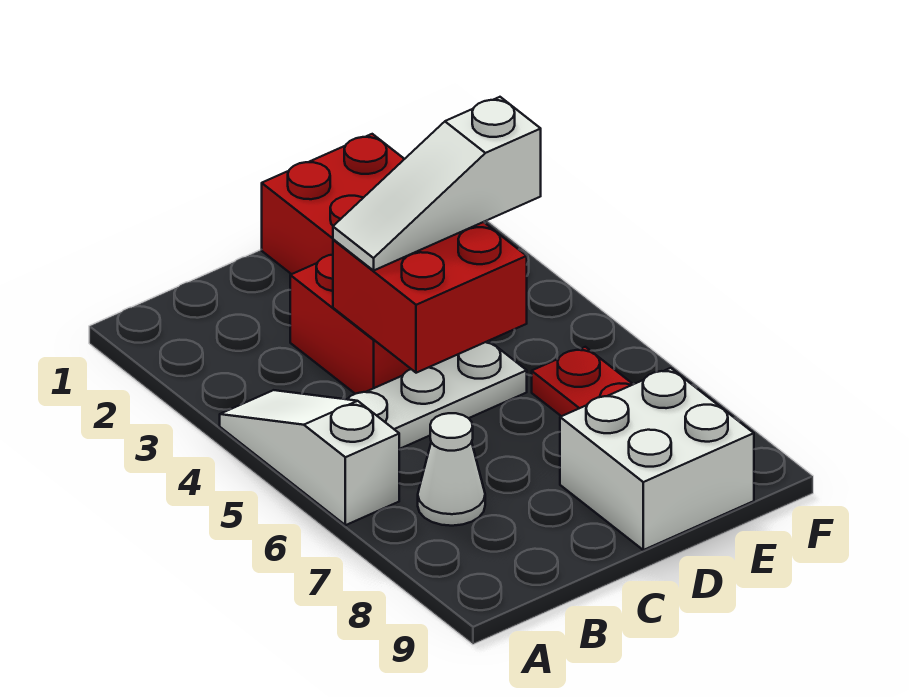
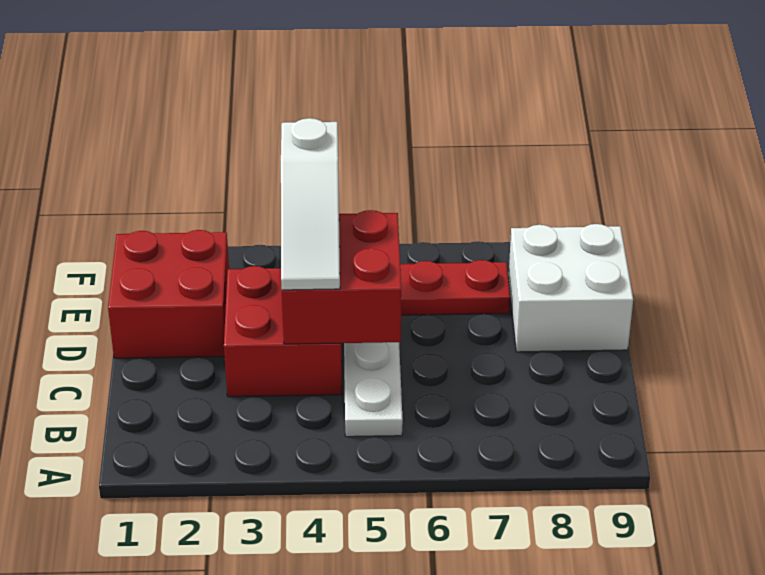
white slope A4:A6 level 1 top 6 -> none
white cone B7 level 1 -> none

